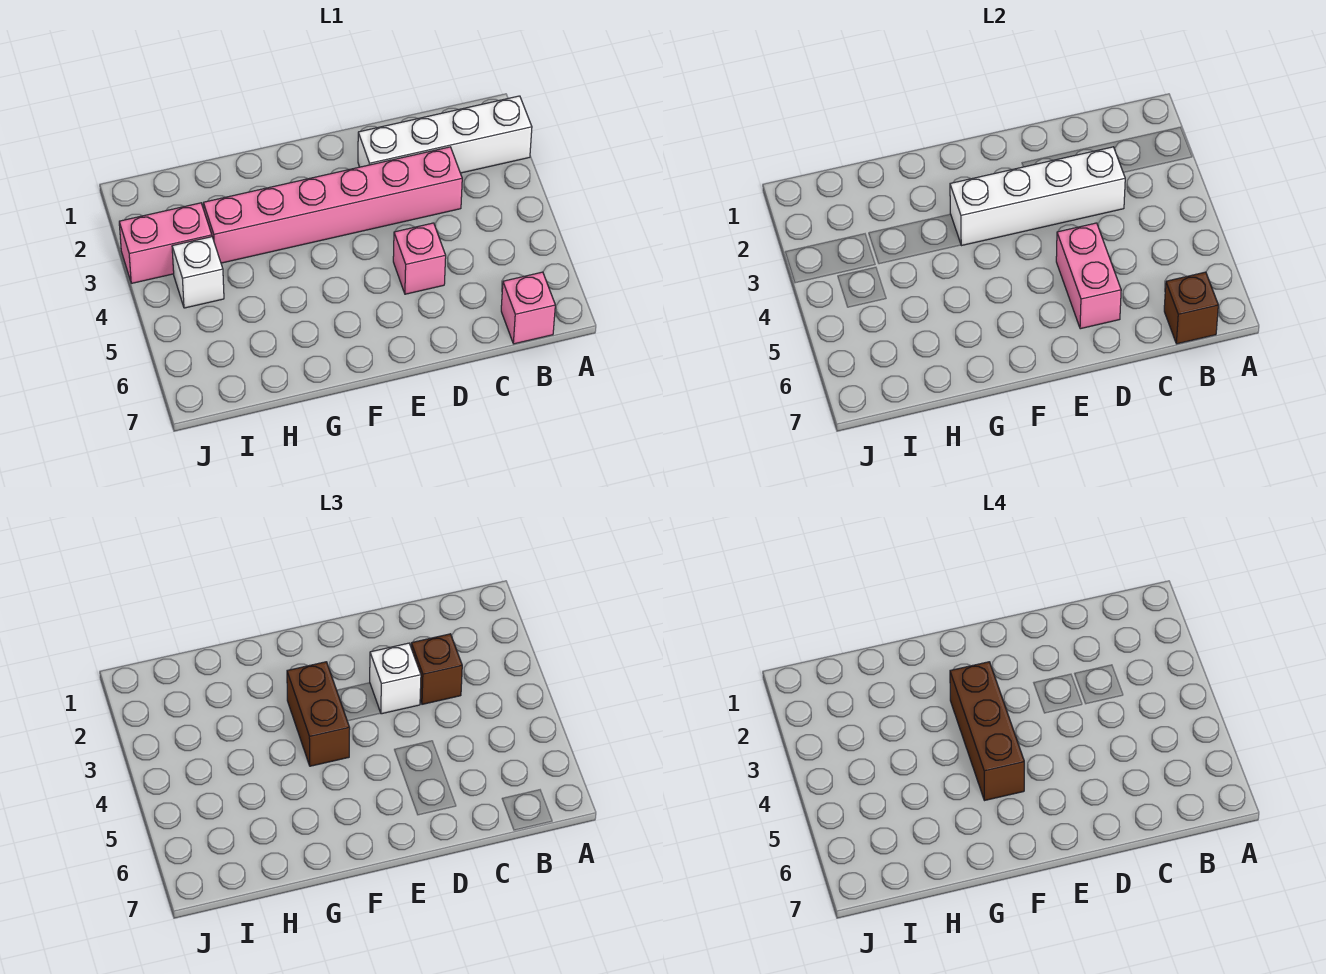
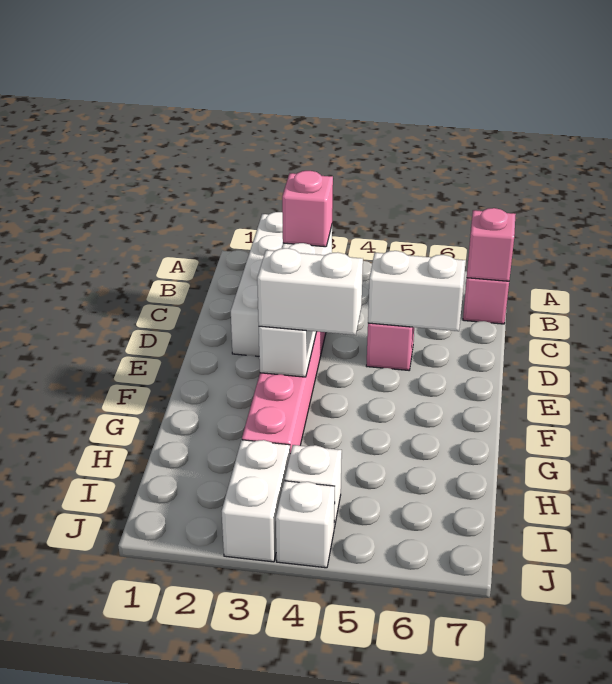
brown brick B7 level 2 -> pink brick B7 level 2
brown brick C3 level 3 -> pink brick C3 level 3
white brick D3 level 3 -> white brick J4 level 1
pink brick D5:D6 level 2 -> white brick D5:D6 level 2
brown brick F3:F4 level 3 -> white brick F3:F4 level 3
brown brick F3:F5 level 4 -> none
pink brick I3:J3 level 1 -> white brick I3:J3 level 1

